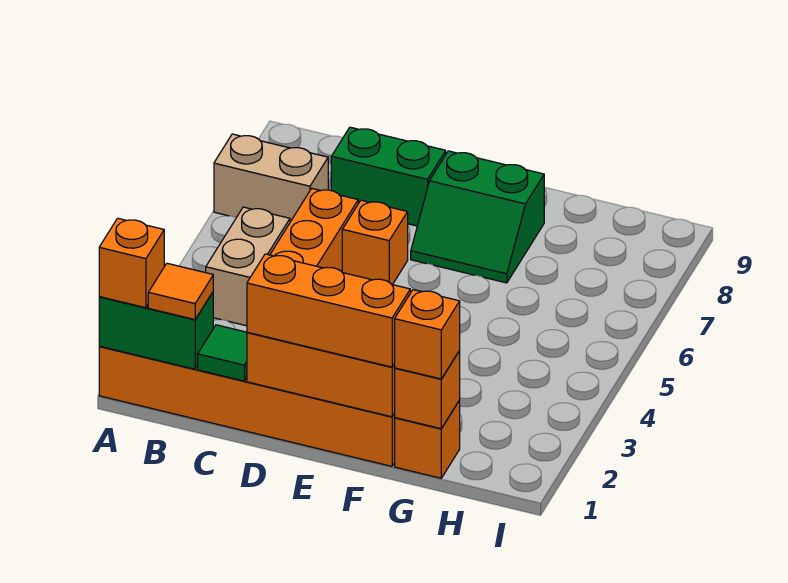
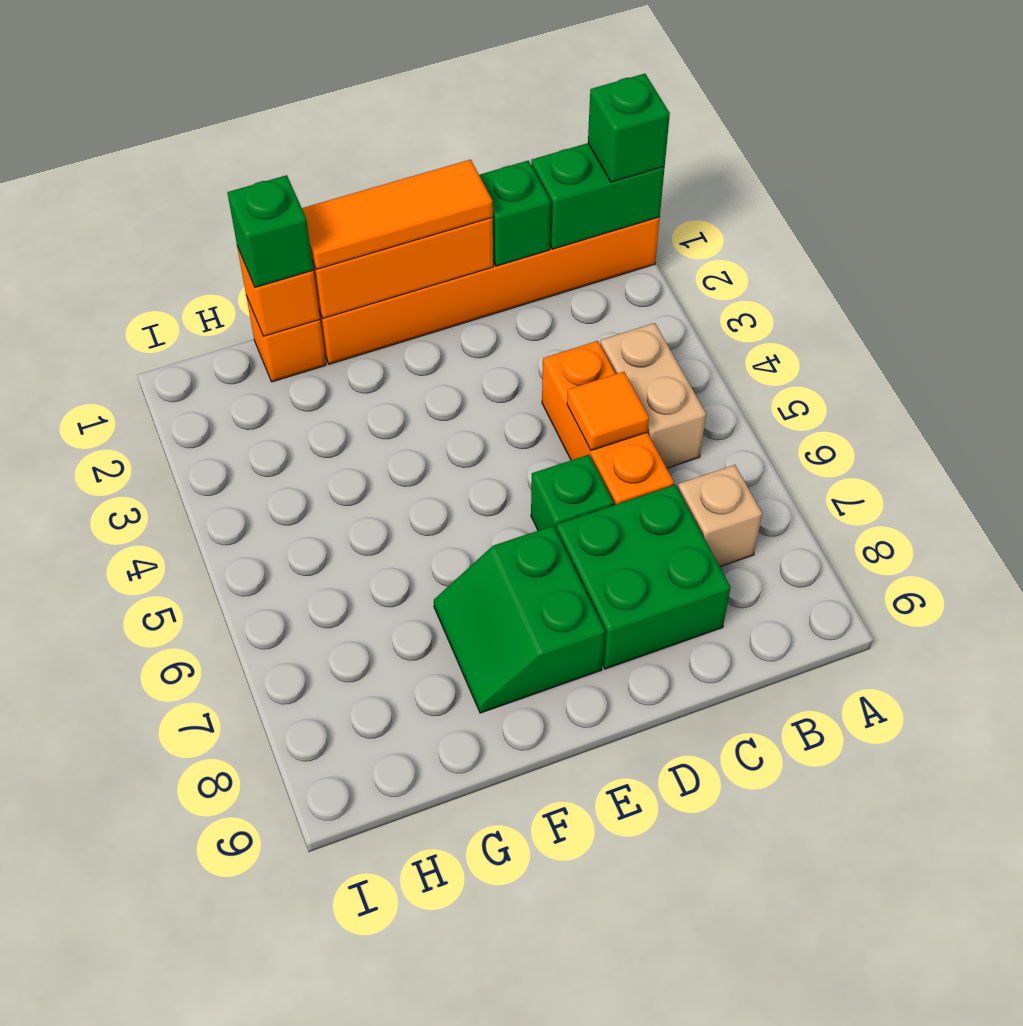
orange brick A1 level 3 -> green brick A1 level 3
tan brick A7:B7 level 1 -> tan brick B7 level 1
orange tile B1 level 3 -> orange tile C5 level 2
green tile C1 level 2 -> green brick C1 level 2
green brick C8:D8 level 1 -> green brick C7:D8 level 1
orange brick D1:F1 level 3 -> orange tile D1:F1 level 3
orange brick D6 level 1 -> green brick D6 level 1
green slope E7:F8 level 1 top 8 -> green slope E7:F8 level 1 top E
orange brick G1 level 3 -> green brick G1 level 3

